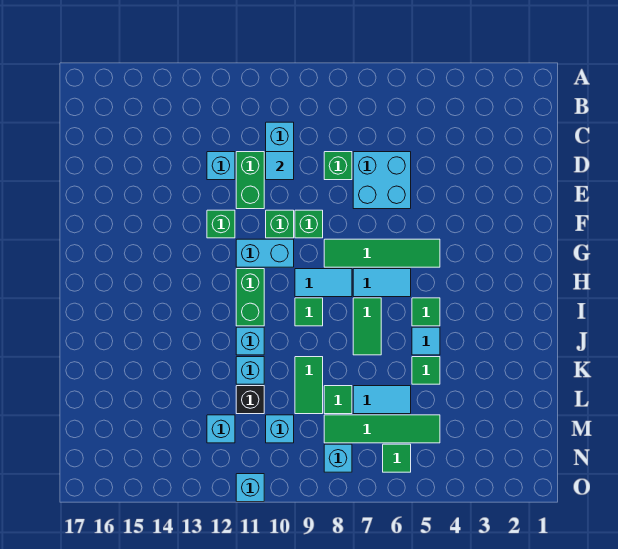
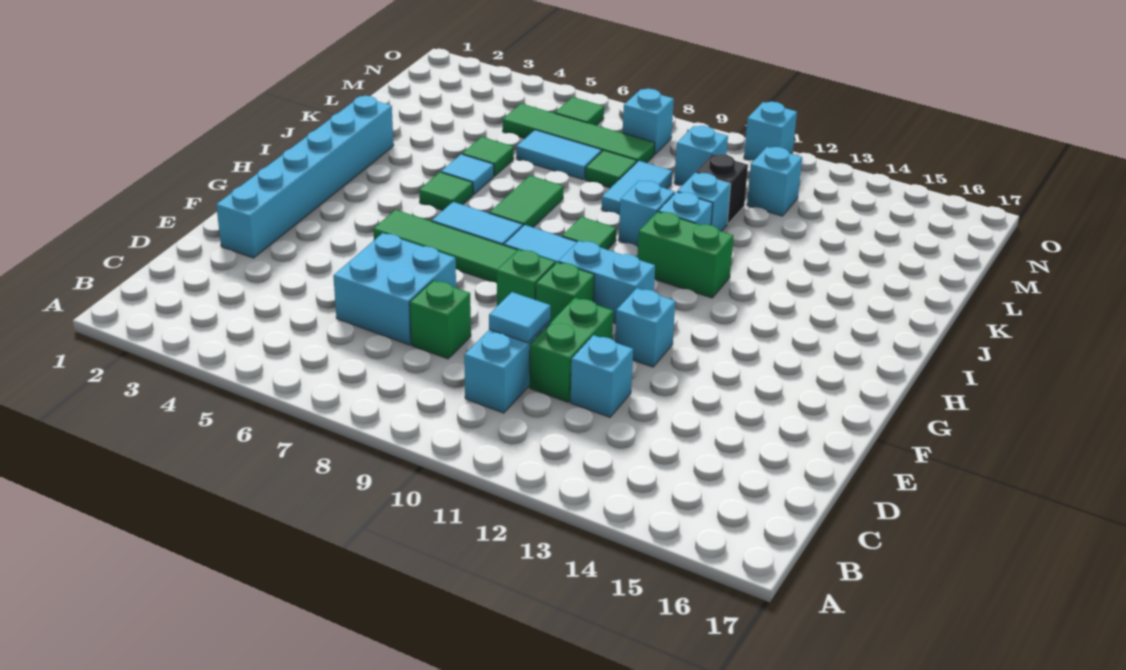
none -> cyan brick E2:J2 level 1
green brick F12 level 1 -> cyan brick F12 level 1
green brick H11:I11 level 1 -> green brick I11:I12 level 1
none -> cyan brick J10 level 1
green tile K9:L9 level 1 -> cyan tile K9:L9 level 1

